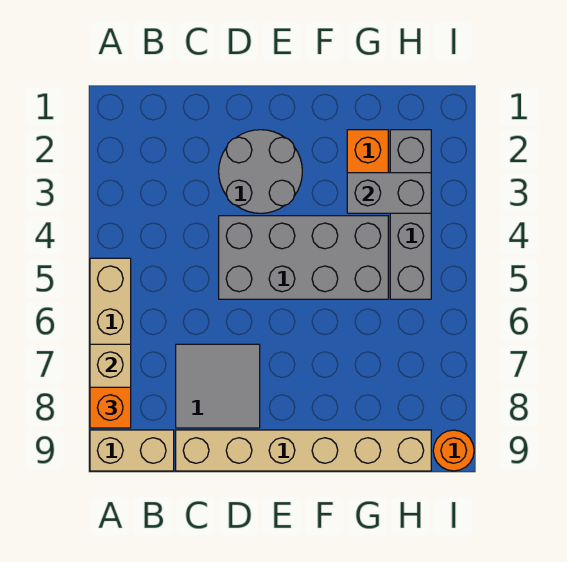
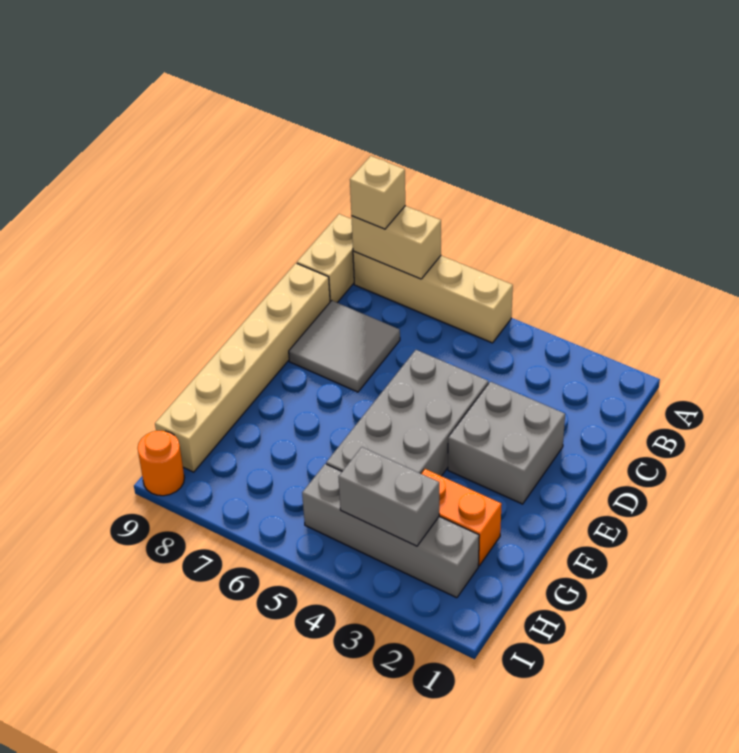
orange brick A8 level 3 -> tan brick A8 level 3
grey round brick D2:E3 level 1 -> grey brick D2:E3 level 1
grey brick G3:H3 level 2 -> grey brick H3:H4 level 2

